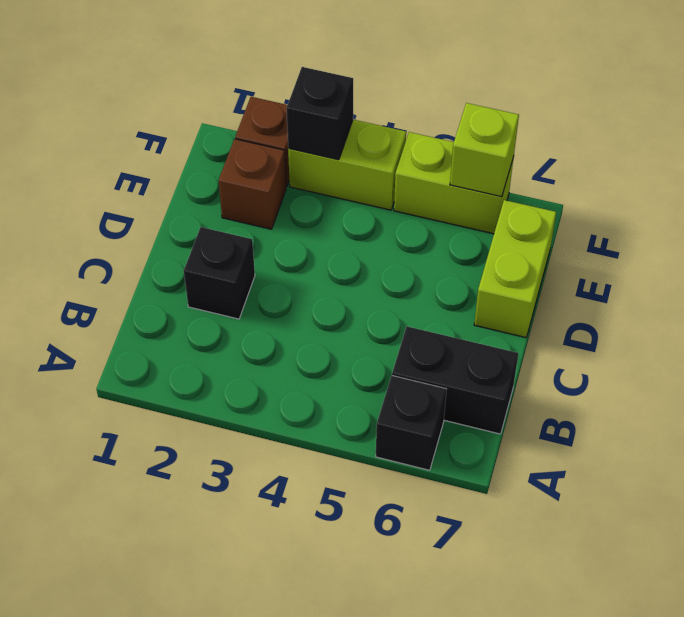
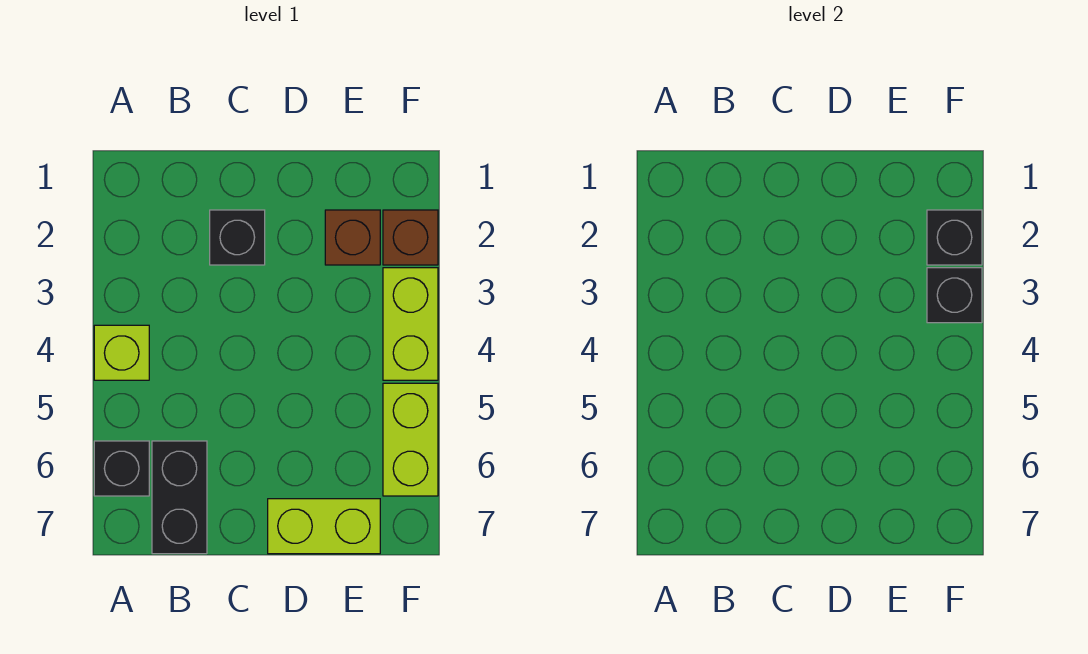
none -> black brick F2 level 2
lime brick F6 level 2 -> lime brick A4 level 1

